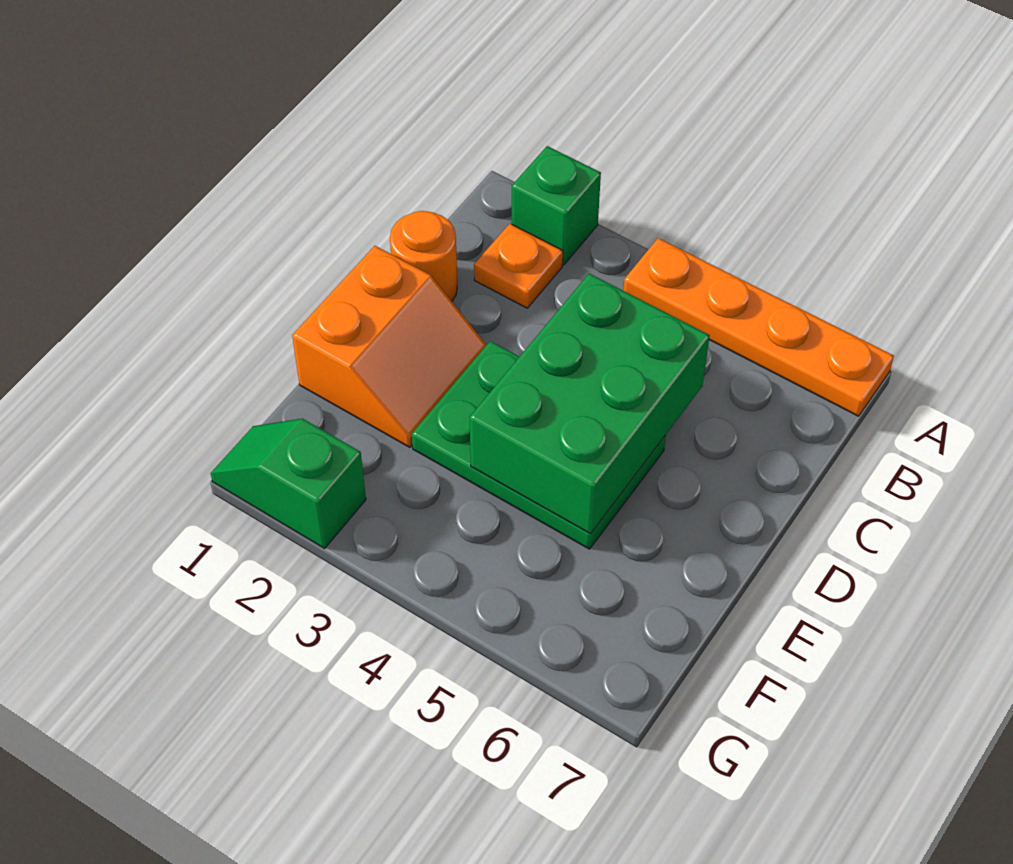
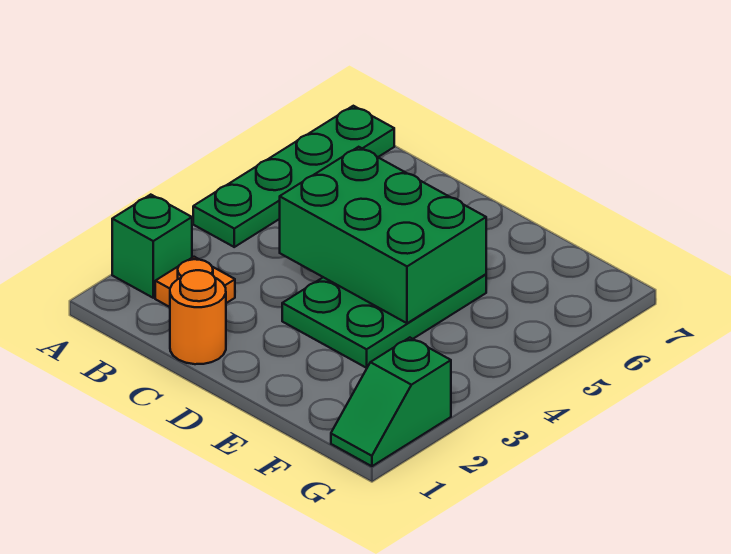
orange plate A4:A7 level 1 -> green plate A4:A7 level 1
orange slope D1:E2 level 1 top 1 -> none

